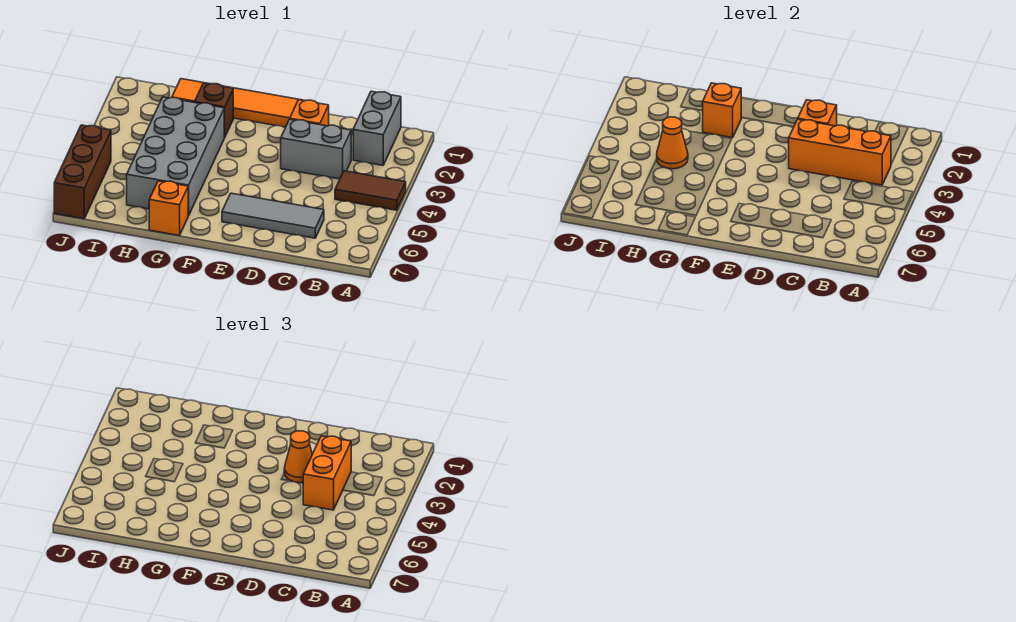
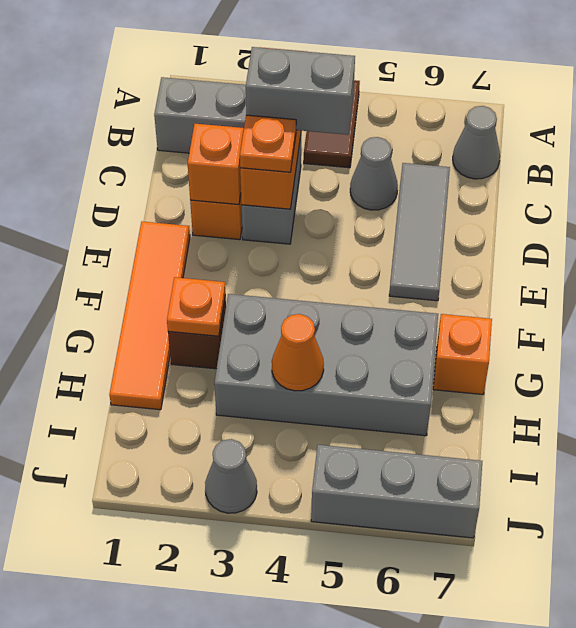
none -> grey cone B7 level 1
orange brick C3:C4 level 3 -> grey brick C3:C4 level 3
none -> grey cone C5 level 1
orange cone D3 level 3 -> orange plate D3 level 3
orange brick G2 level 2 -> orange plate G2 level 2
none -> grey cone J3 level 1
brown brick J5:J7 level 1 -> grey brick J5:J7 level 1

